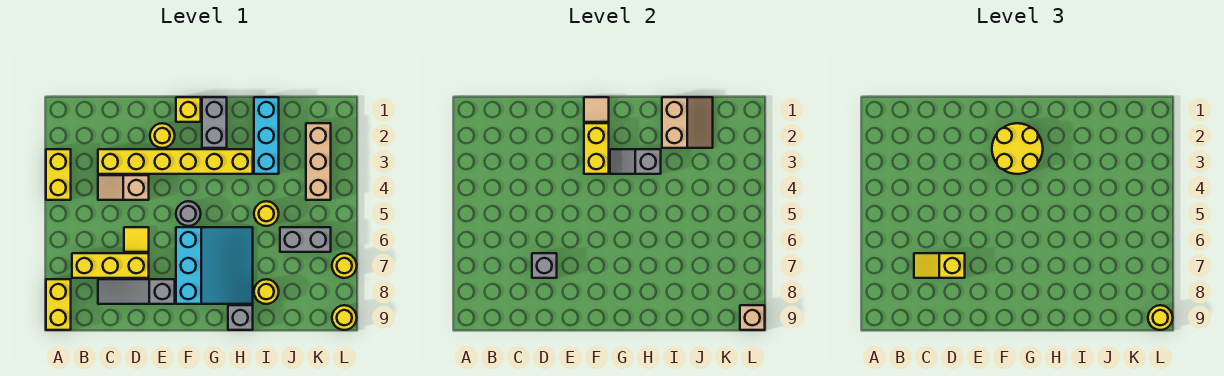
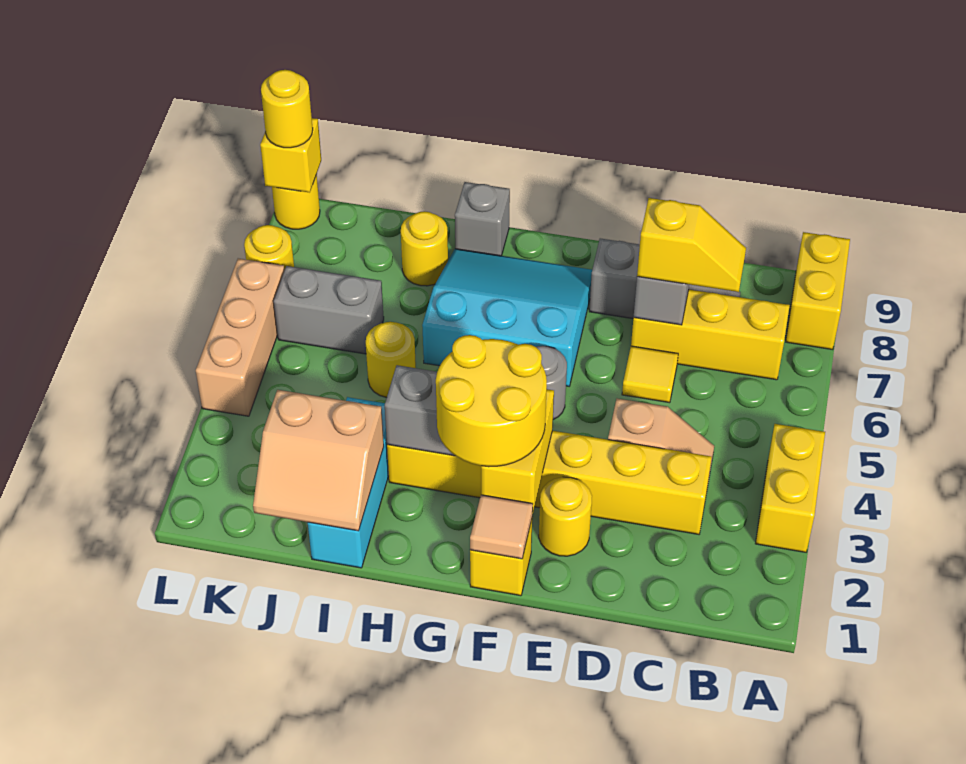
cyan slope F6:H8 level 1 top F -> cyan slope F6:H8 level 1 top 6
grey brick G1:G2 level 1 -> none
tan slope I1:J2 level 2 top I -> tan slope I1:J2 level 2 top 2
tan brick K2:K4 level 1 -> tan brick L4:L6 level 1
tan brick L9 level 2 -> yellow brick L9 level 2

